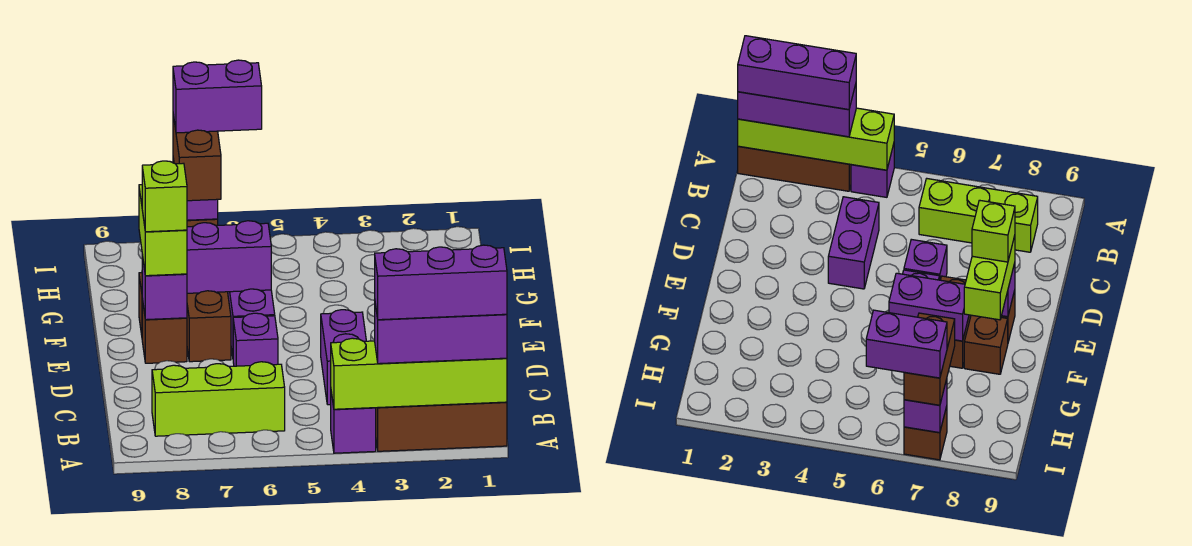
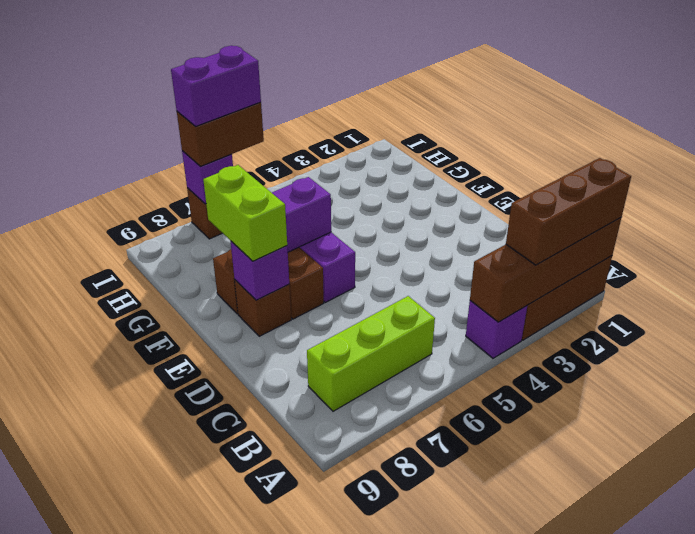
lime brick A1:A4 level 2 -> brown brick A1:A4 level 2
purple brick A1:A3 level 3 -> brown brick A1:A3 level 3
purple brick A1:A3 level 4 -> none
purple brick C4:D4 level 1 -> none
purple brick D6 level 1 -> none
lime brick E8 level 4 -> none
brown brick H7:I7 level 3 -> brown brick I6:I7 level 3

